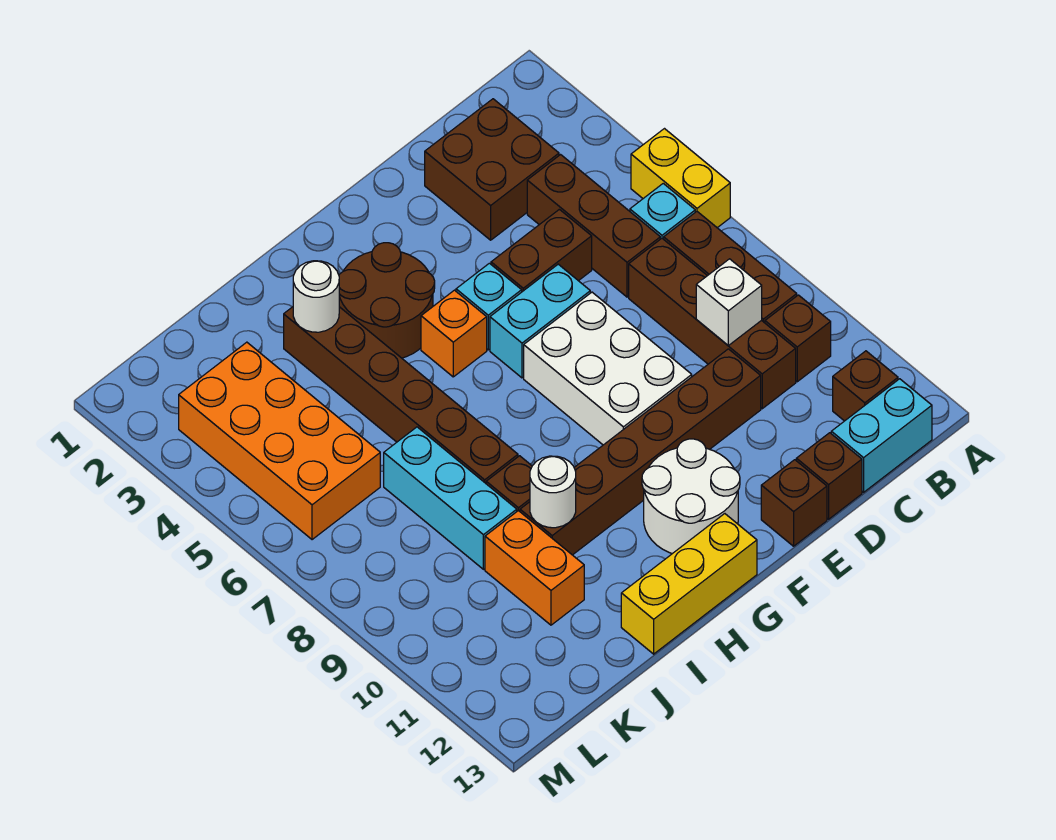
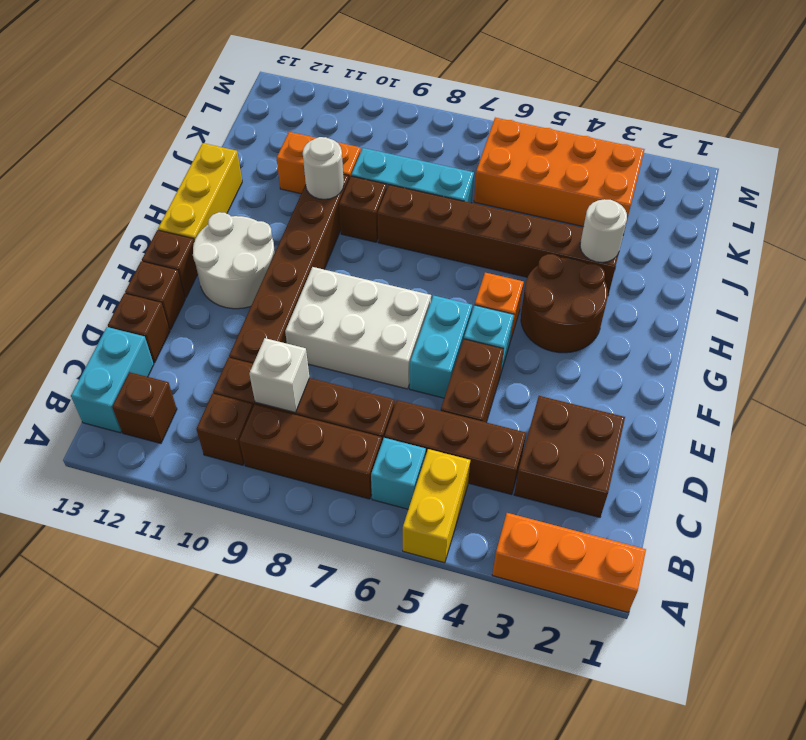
none -> orange brick A1:A3 level 1
yellow brick A5:A6 level 1 -> yellow brick A5:B5 level 1
none -> brown brick F13 level 1

